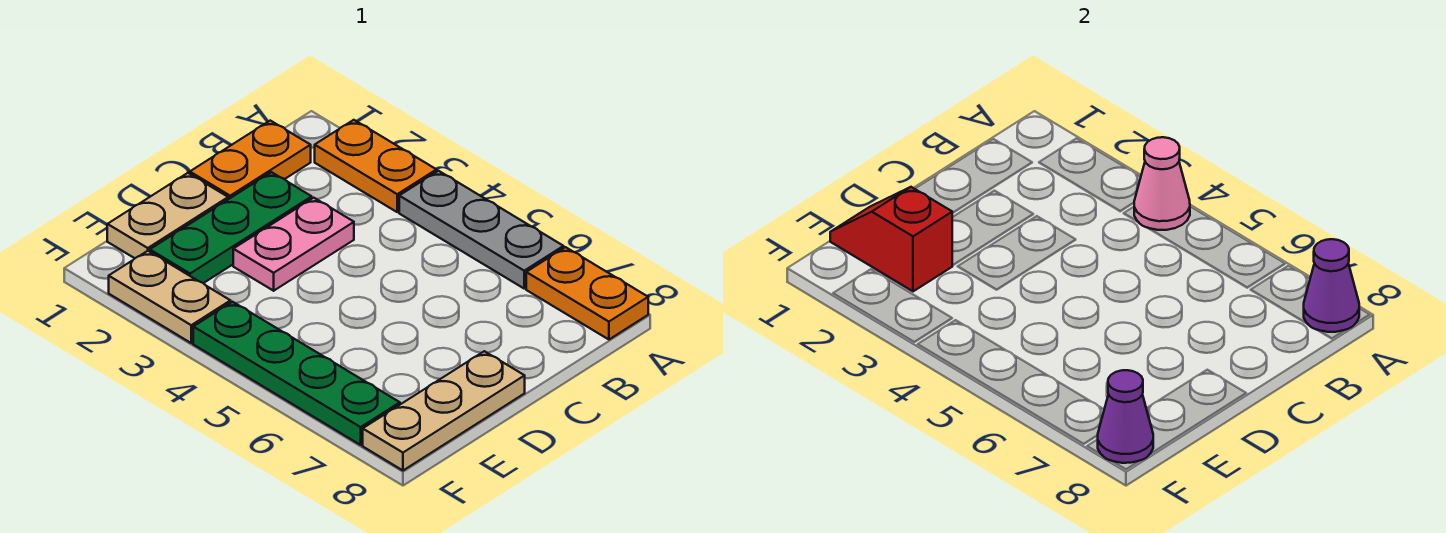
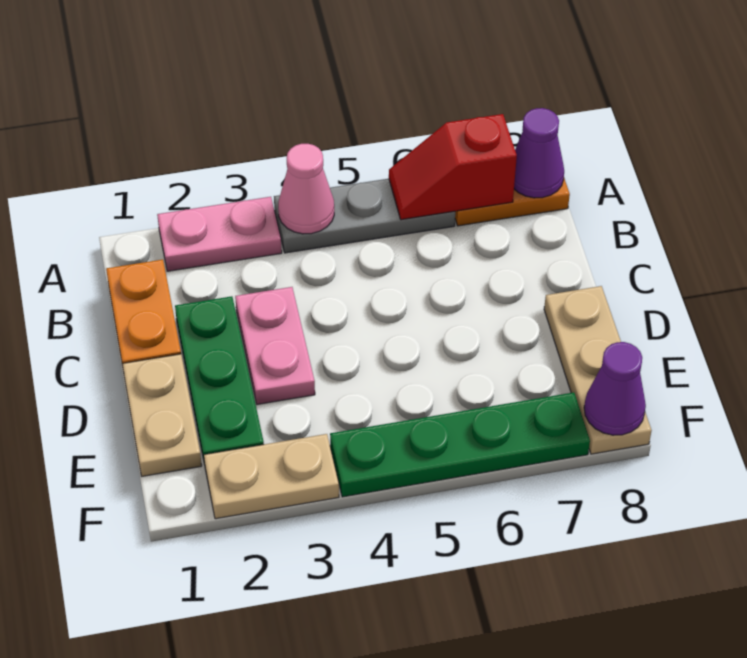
orange plate A2:A3 level 1 -> pink plate A2:A3 level 1
red slope E1:E2 level 2 top 2 -> red slope A6:A7 level 2 top 7

